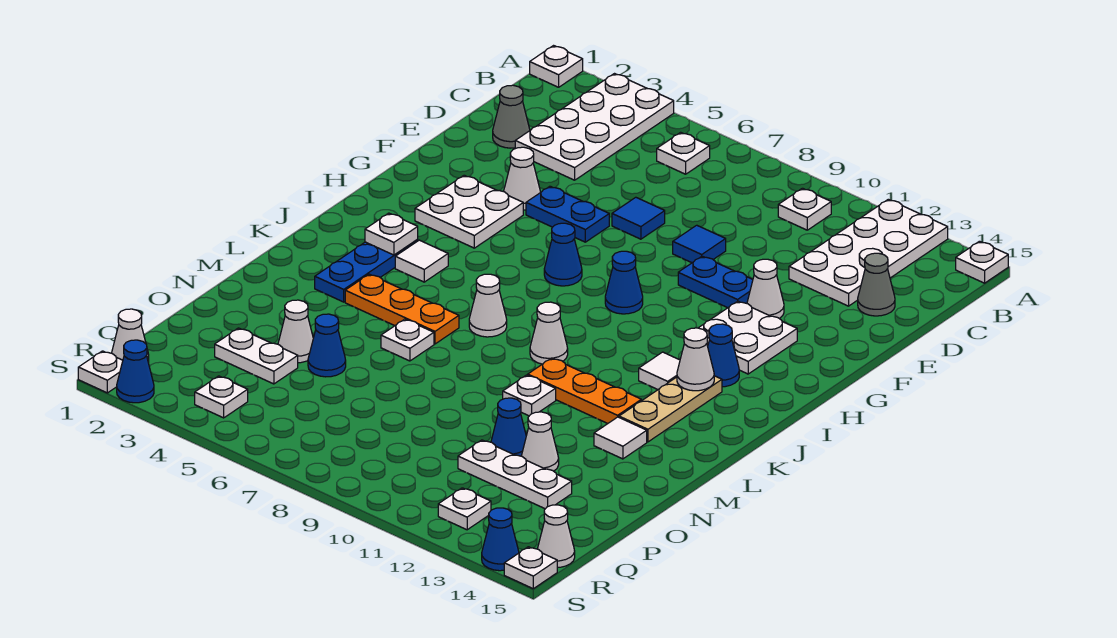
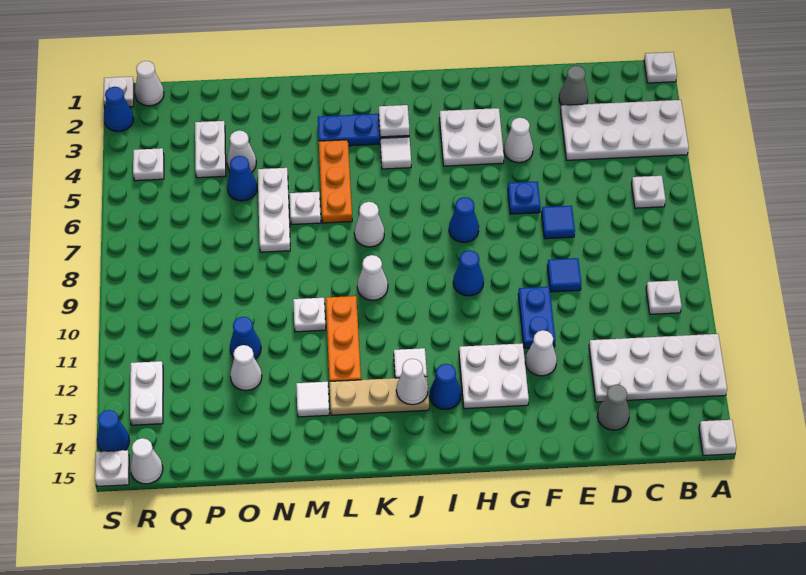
blue plate F5:F6 level 1 -> blue plate F6 level 1
white plate P11:P13 level 1 -> white plate N5:N7 level 1
white plate R12 level 1 -> white plate R12:R13 level 1

